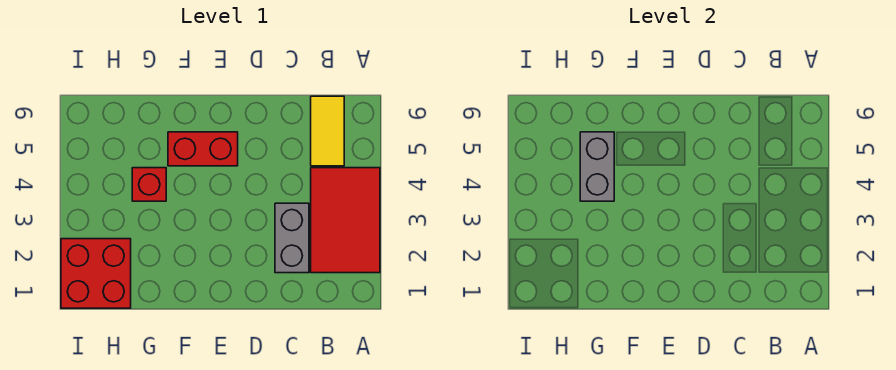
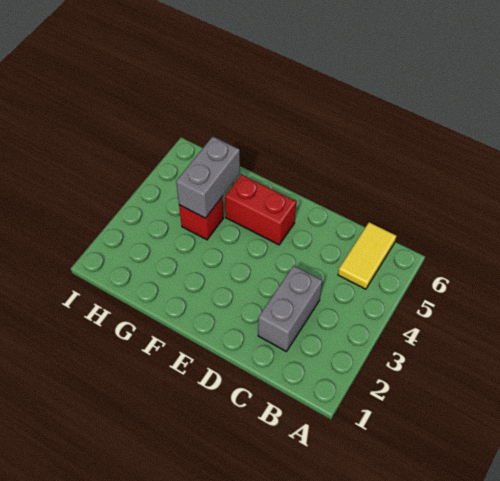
red tile A2:B4 level 1 -> none
red brick H1:I2 level 1 -> none

